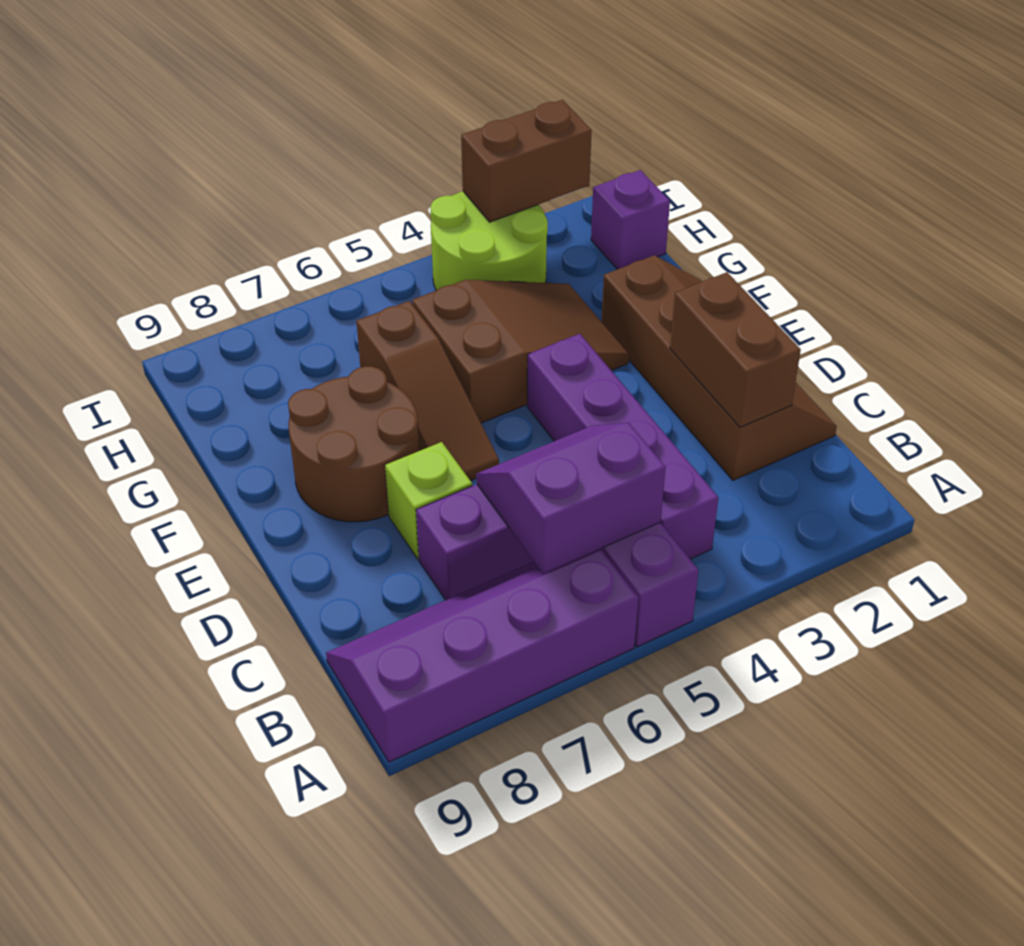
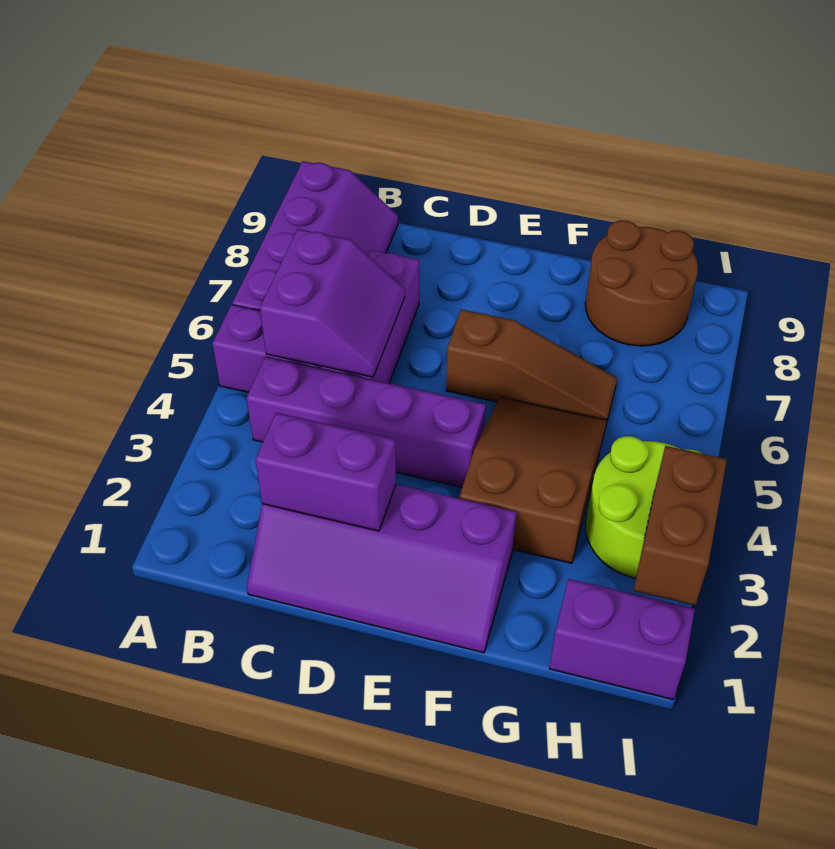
brown slope C1:F2 level 1 top 2 -> purple slope C1:F2 level 1 top 2
brown brick C2:D2 level 2 -> purple brick C2:D2 level 2
lime brick D7 level 1 -> none
brown slope E6:G6 level 1 top G -> brown slope E6:G6 level 1 top E
brown round brick E7:F8 level 1 -> brown round brick G8:H9 level 1
brown slope F3:G5 level 1 top 5 -> brown slope F3:G5 level 1 top 3
purple brick H1 level 1 -> purple brick H1:I1 level 1

